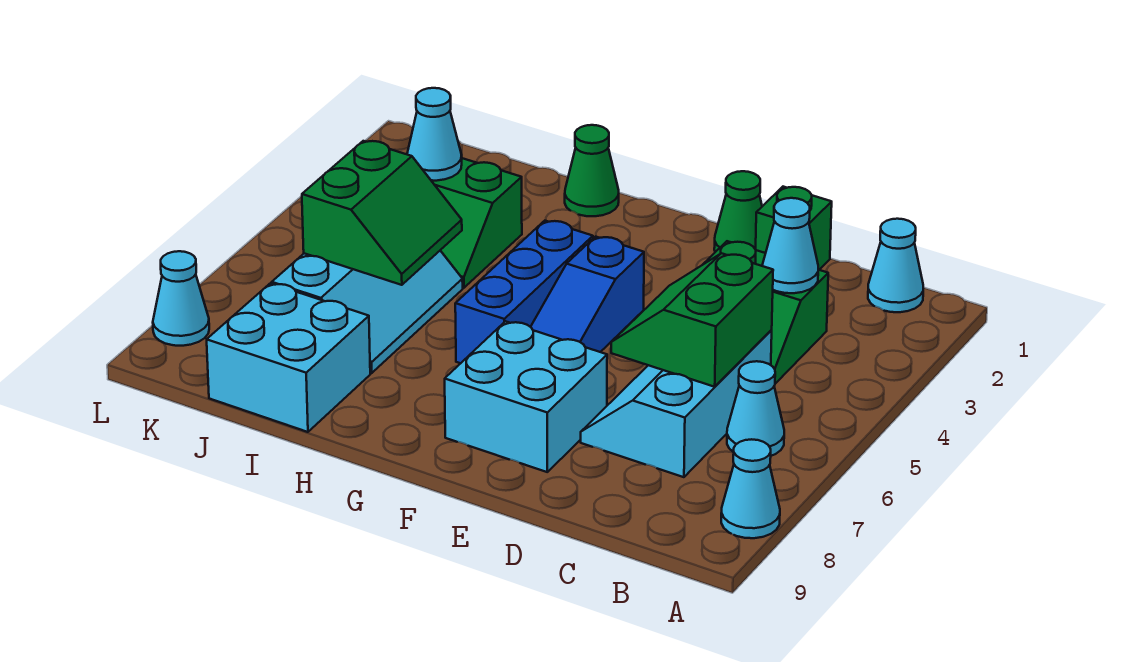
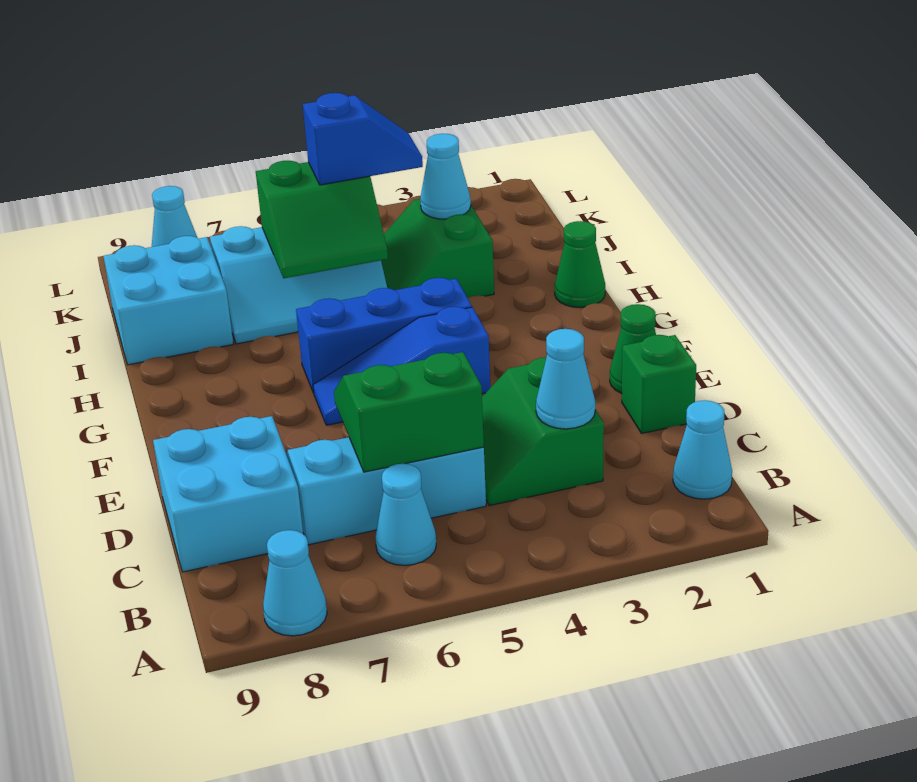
cyan brick E7:F8 level 1 -> cyan brick C8:D9 level 1
none -> blue slope J4:J5 level 3 top 5

